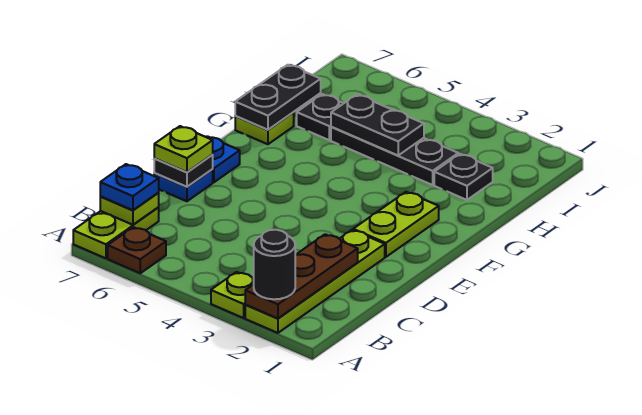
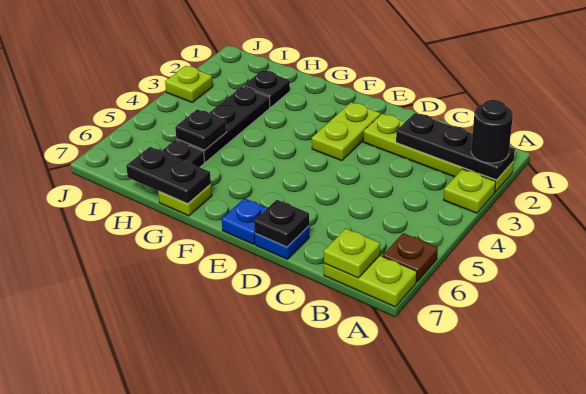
brown plate A2:C2 level 2 -> black plate A2:C2 level 2
blue plate B7 level 3 -> none
lime plate D7 level 3 -> lime plate J3 level 1
lime plate E2:F2 level 1 -> lime plate E2:E3 level 1
black plate H4:H5 level 2 -> black plate H5 level 2

